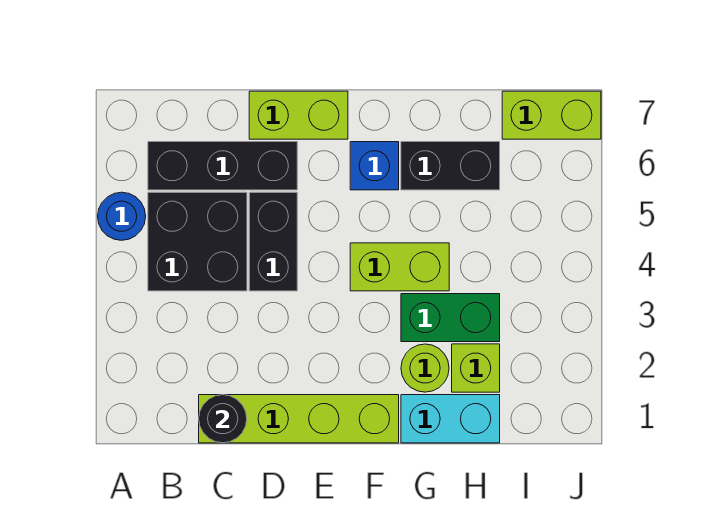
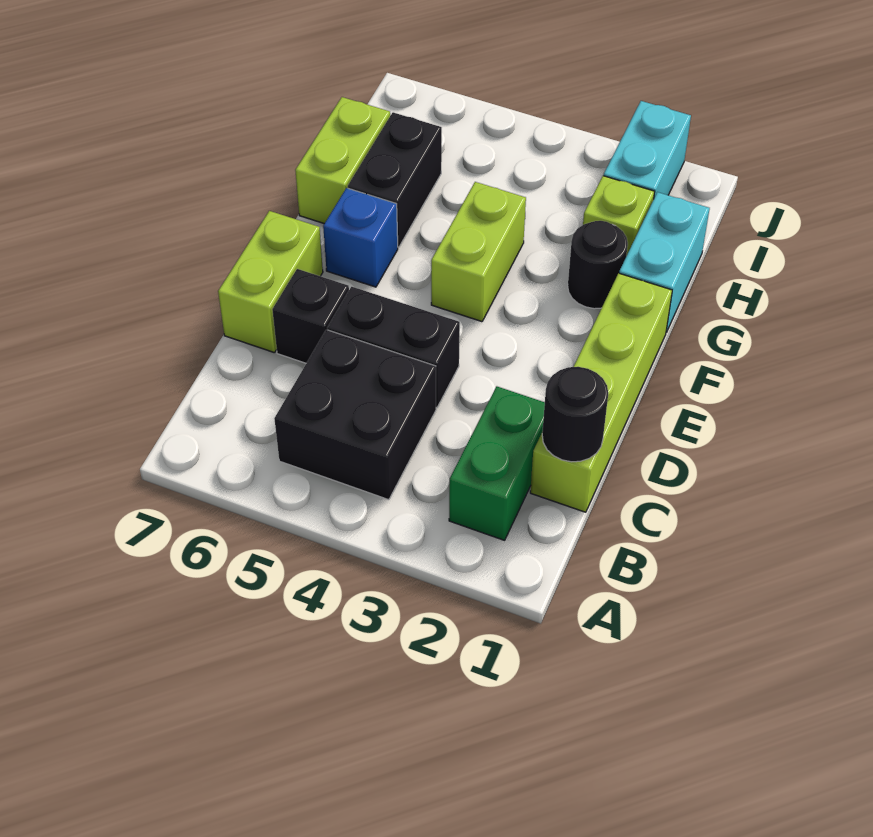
blue round brick A5 level 1 -> none
black brick B6:D6 level 1 -> black brick D6 level 1
lime round brick G2 level 1 -> black round brick G2 level 1
green brick G3:H3 level 1 -> green brick B2:C2 level 1
none -> cyan brick I2:J2 level 1
lime brick I7:J7 level 1 -> lime brick G7:H7 level 1

